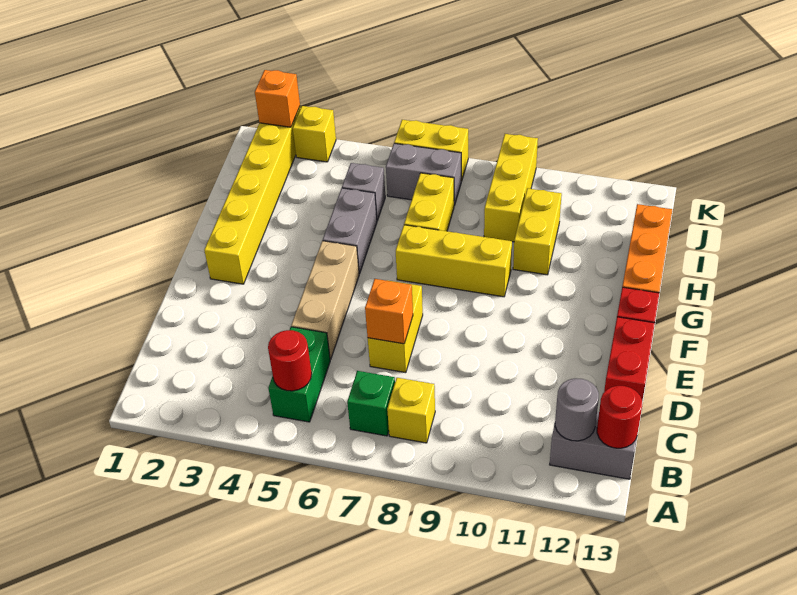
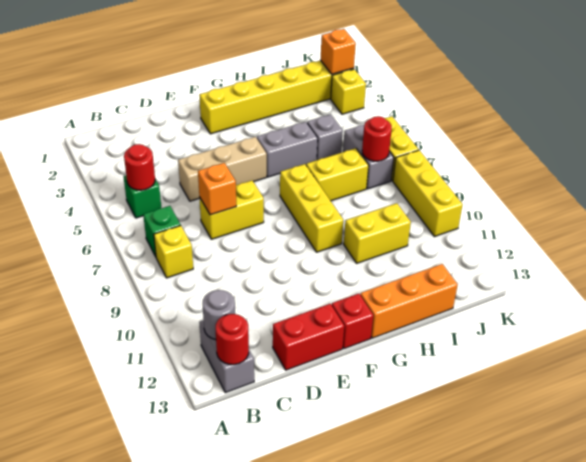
green brick B5:C5 level 1 -> green brick B5 level 1
yellow brick I9:K9 level 1 -> yellow brick K8:K10 level 1
none -> red round brick J7 level 2

